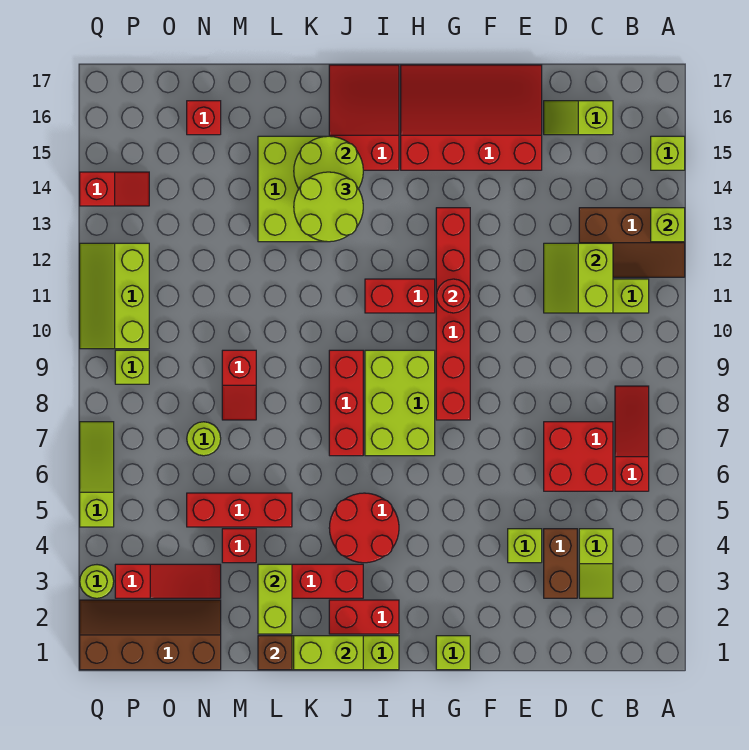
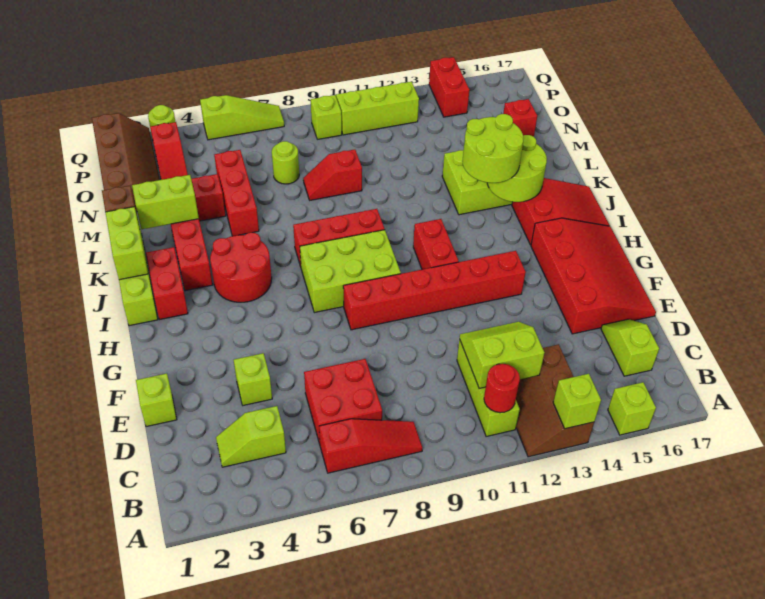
brown brick D3:D4 level 1 -> none
lime brick G1 level 1 -> lime brick E1 level 1
red round brick G11 level 2 -> red round brick B11 level 2
red slope P14:Q14 level 1 top Q -> red brick P14:Q14 level 1

